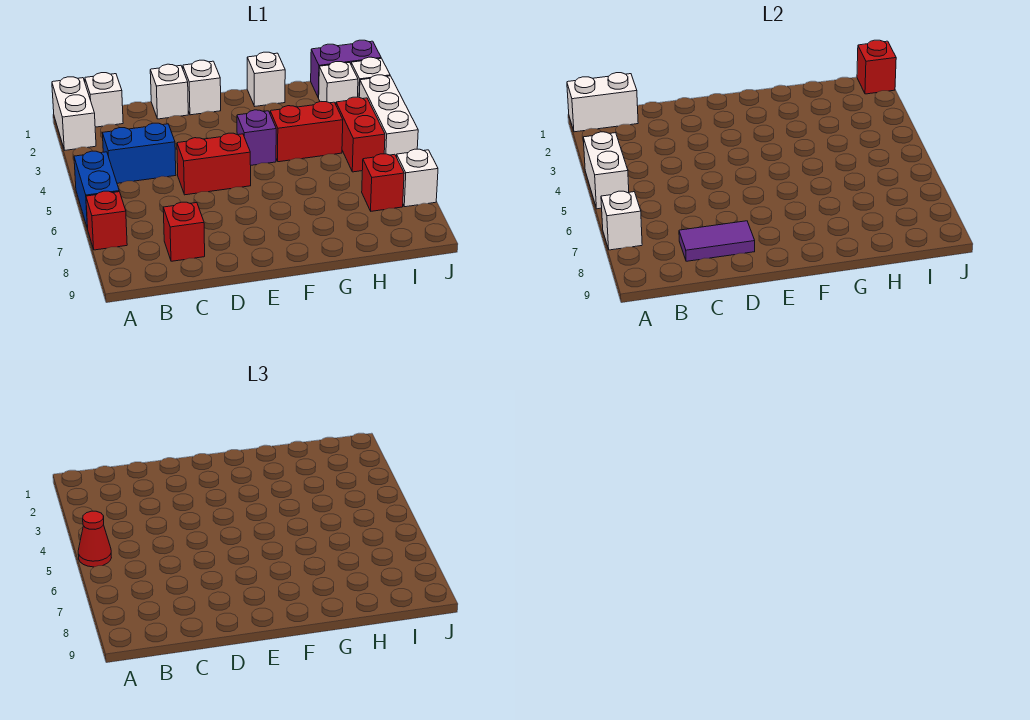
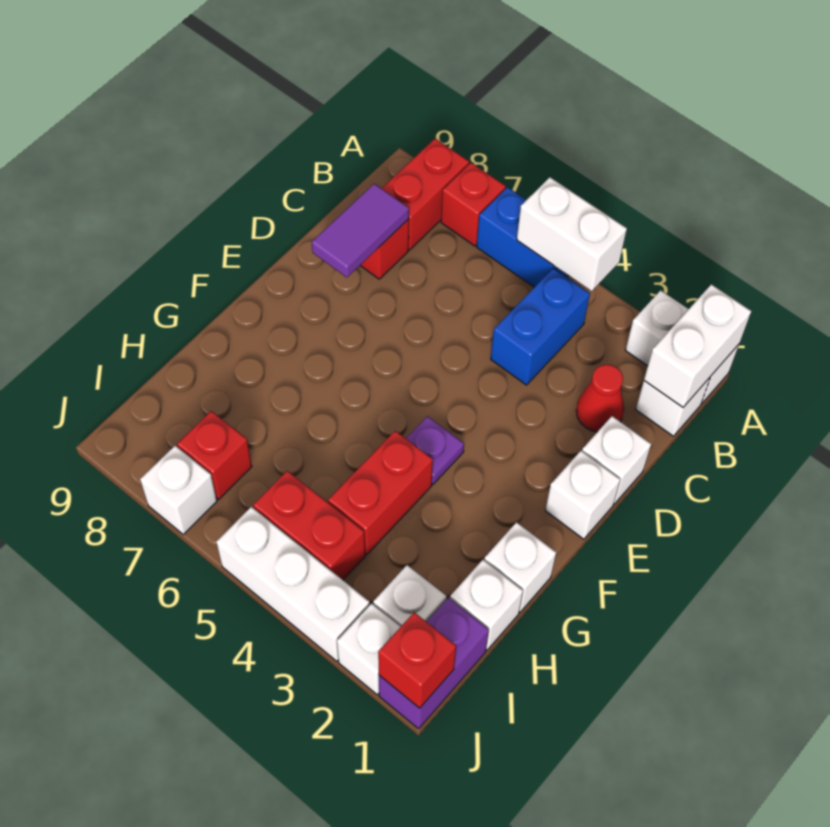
red cone A5 level 3 -> red cone C2 level 1
white brick A7 level 2 -> white brick H1 level 1
red brick D5:E5 level 1 -> red brick A8:B8 level 1
purple brick F4 level 1 -> purple plate F4 level 1

